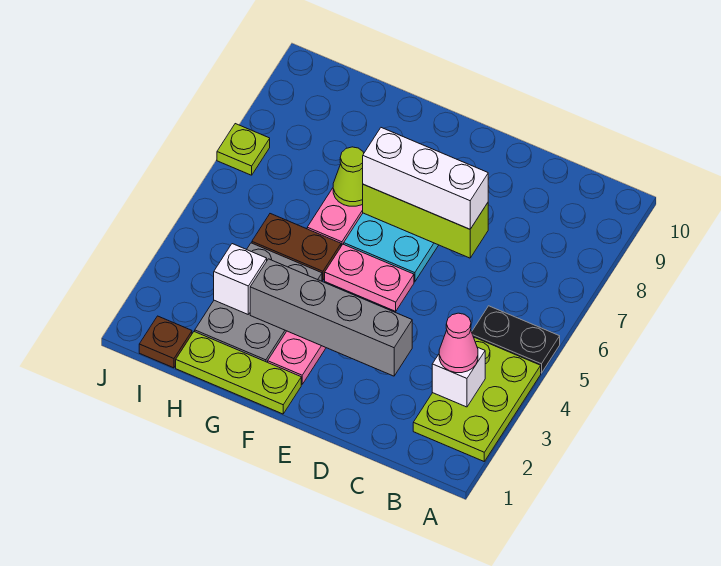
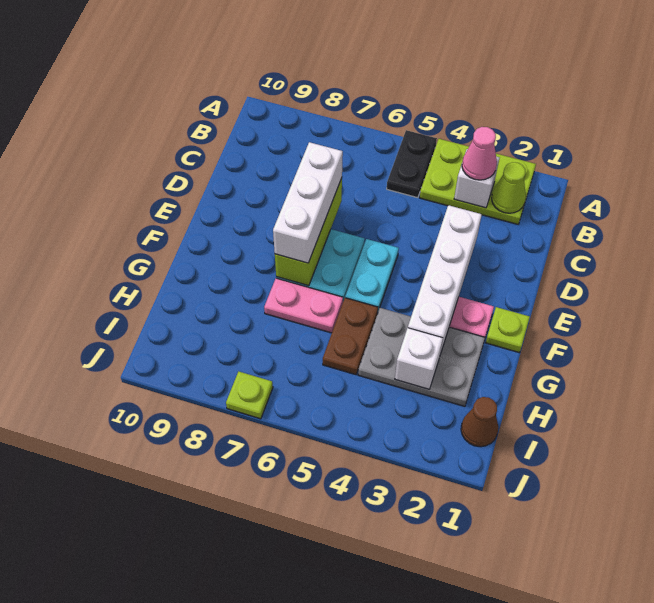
grey brick D3:G3 level 2 -> white brick D3:G3 level 2
pink plate E5:F5 level 1 -> cyan plate E5:F5 level 1
lime plate F1:H1 level 1 -> lime plate F1 level 1
lime cone G7 level 2 -> lime cone B2 level 2
brown plate I1 level 1 -> brown cone I1 level 1

